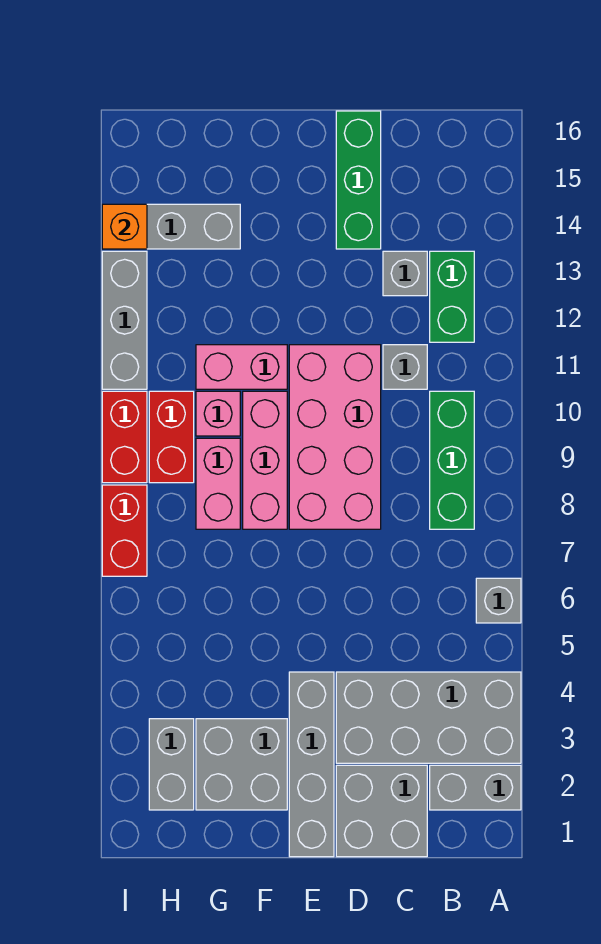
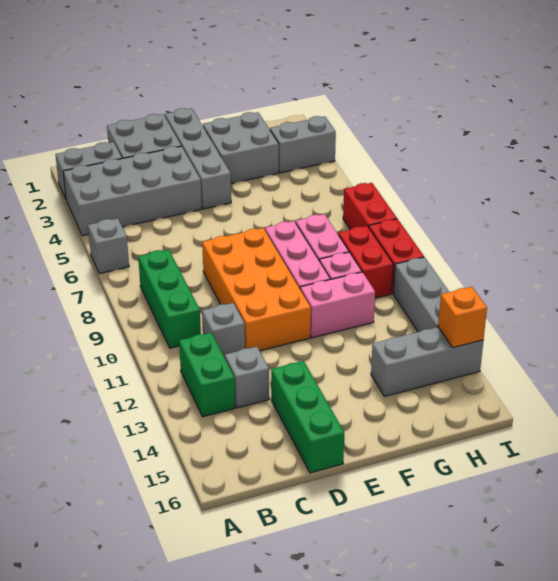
pink brick D8:E11 level 1 -> orange brick D8:E11 level 1
grey brick H2:H3 level 1 -> grey brick H3:I3 level 1

